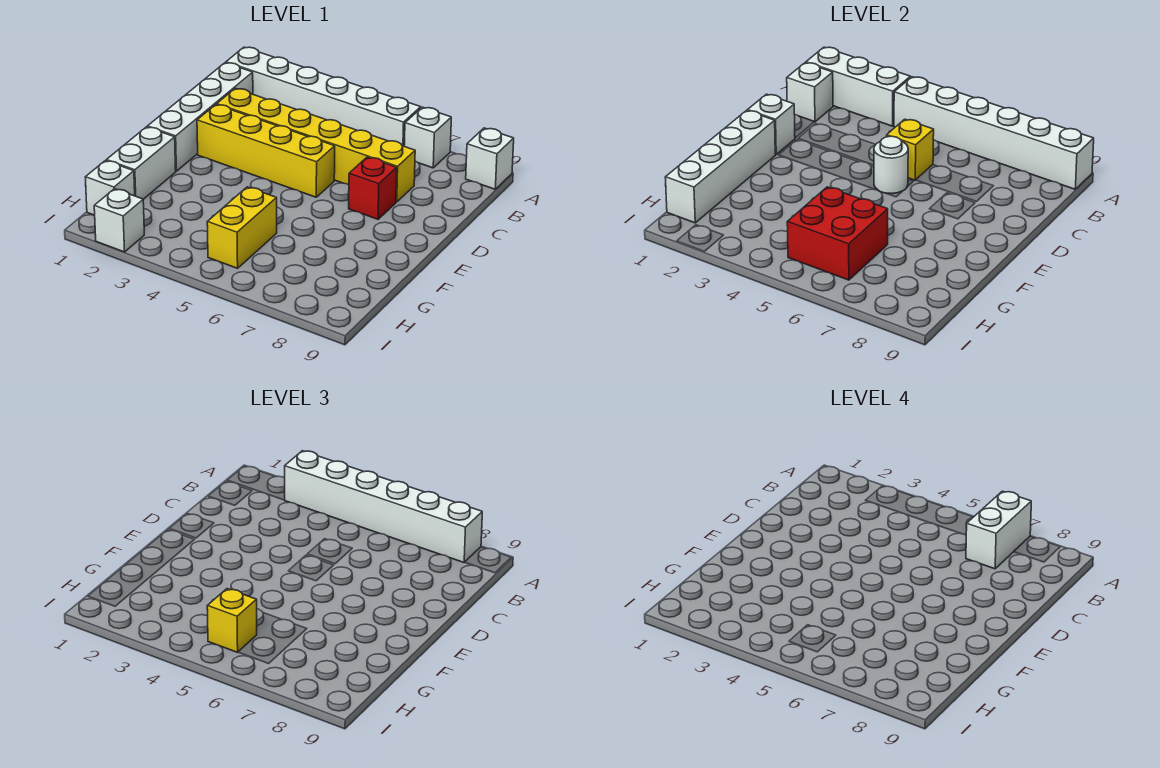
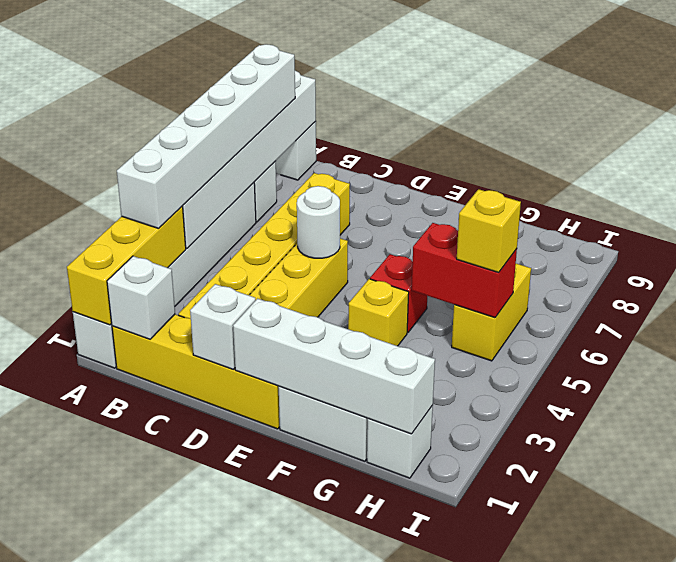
white brick A1:A3 level 2 -> yellow brick A1:A3 level 2
white brick A7:B7 level 4 -> none
white brick B1:E1 level 1 -> yellow brick B1:E1 level 1
yellow brick C5 level 2 -> yellow brick F4 level 1
red brick D7 level 1 -> red brick F5 level 1
yellow brick G5:H5 level 1 -> yellow brick H5:H6 level 1
red brick G5:H6 level 2 -> red brick G5:H5 level 2
white brick I2 level 1 -> none

